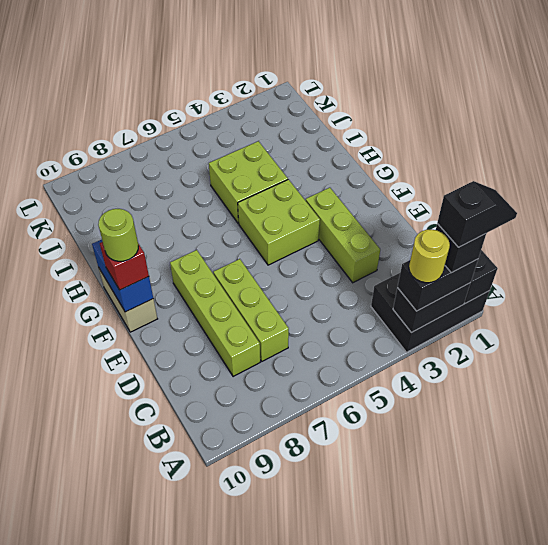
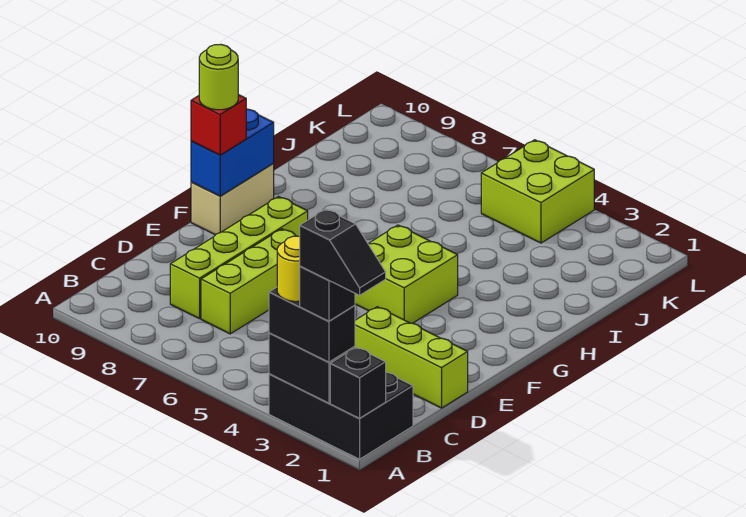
lime brick D3:F3 level 1 -> lime brick D1:D3 level 1
lime brick H4:I5 level 1 -> lime brick K4:L5 level 1

